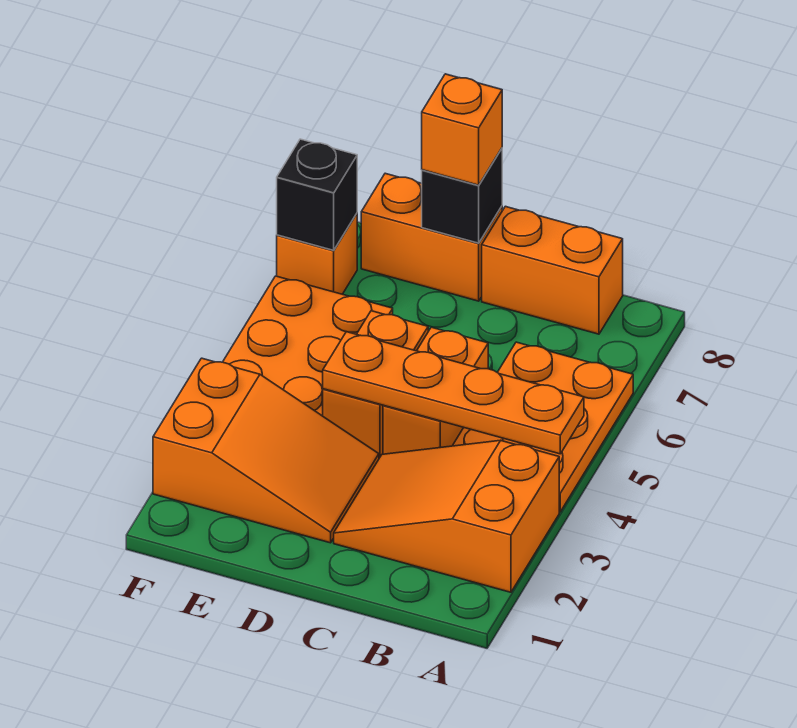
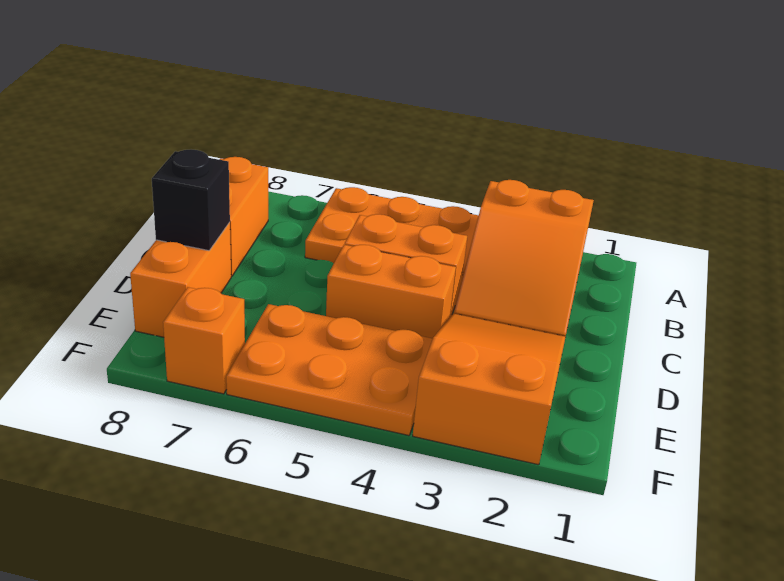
orange plate A4:D4 level 2 -> none
orange brick D8 level 3 -> none
black brick F7 level 2 -> none

